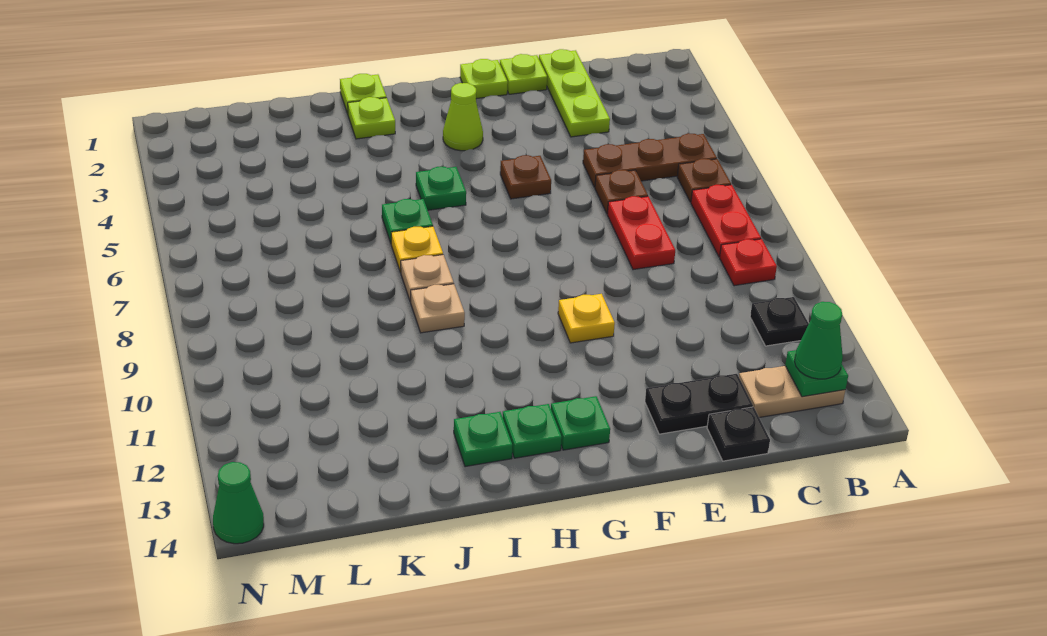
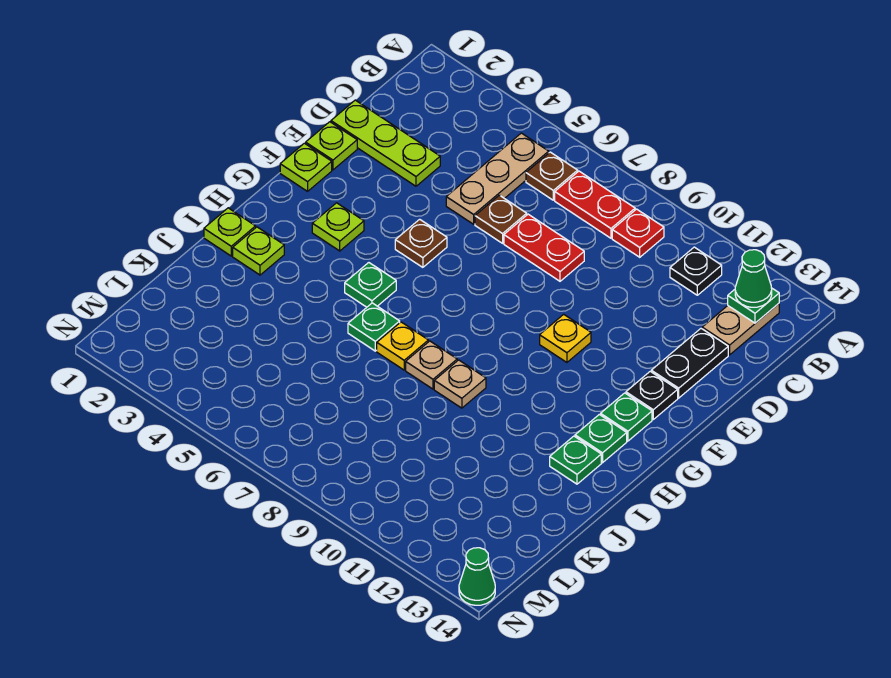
brown plate B5:D5 level 1 -> tan plate B5:D5 level 1
black plate D14 level 1 -> black plate F13 level 1
lime cone G3 level 1 -> lime plate G3 level 1

